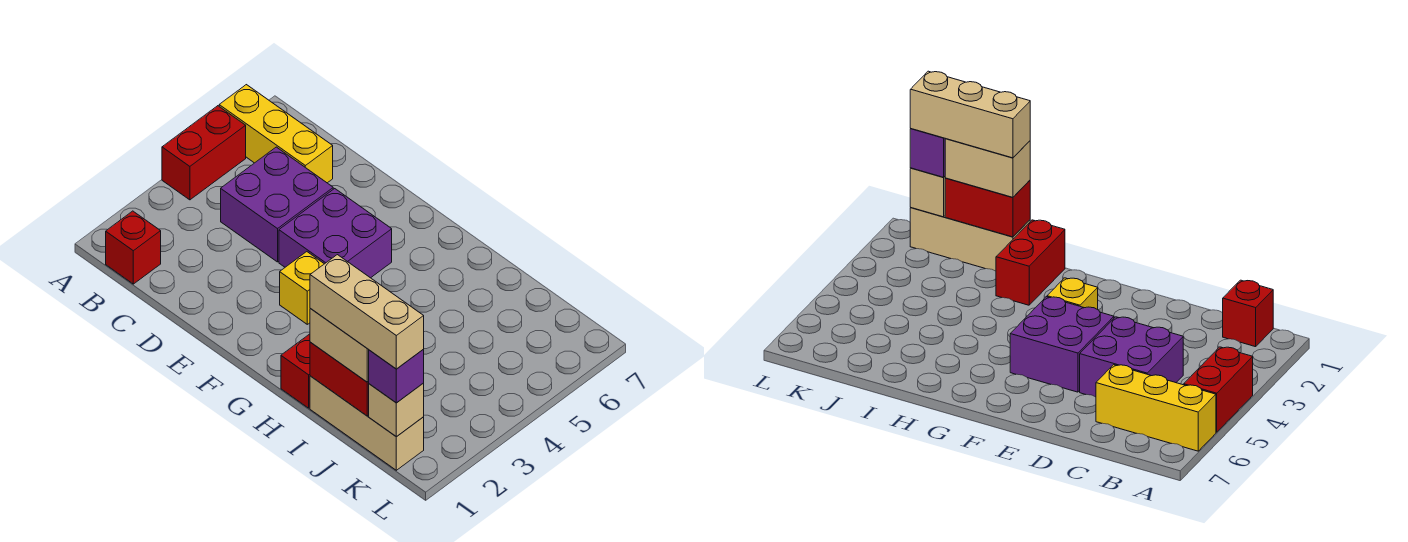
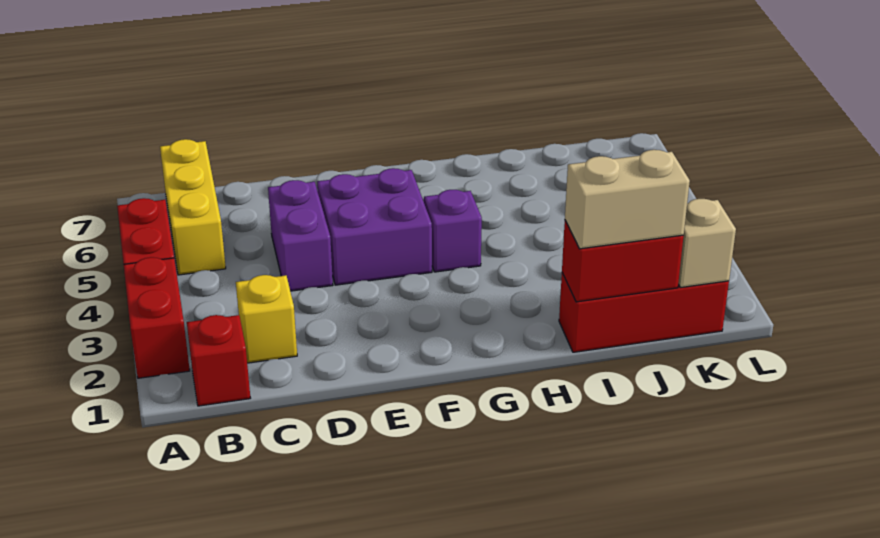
yellow brick A6:C6 level 1 -> yellow brick B5:B7 level 1
purple brick C4:D5 level 1 -> purple brick D4:D5 level 1
yellow brick F3 level 1 -> yellow brick C2 level 1
red brick H1:H2 level 1 -> red brick A2:A3 level 1
tan brick I1:K1 level 1 -> red brick I1:K1 level 1
tan brick I1:K1 level 4 -> none
purple brick K1 level 3 -> purple brick G4 level 1

